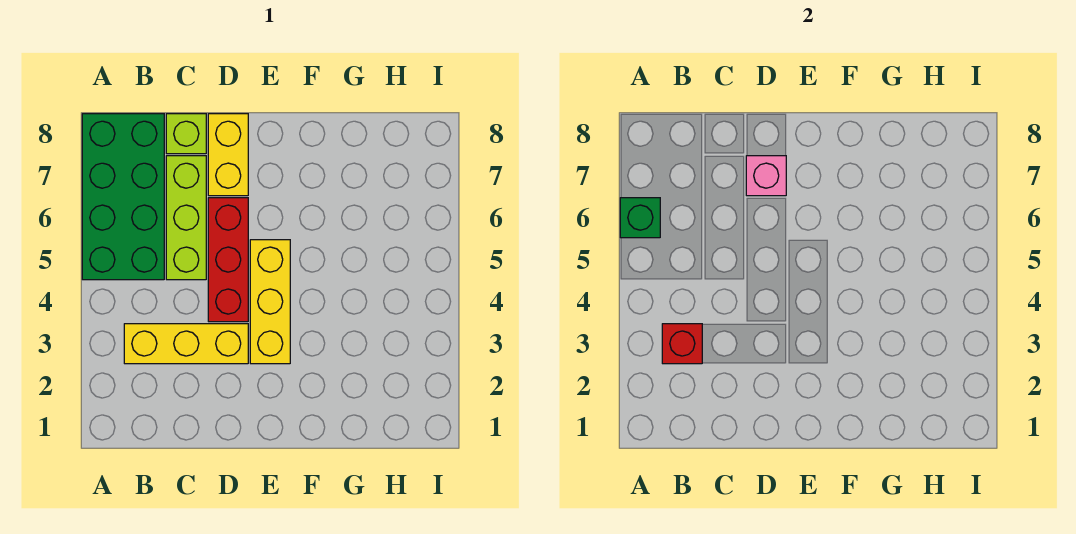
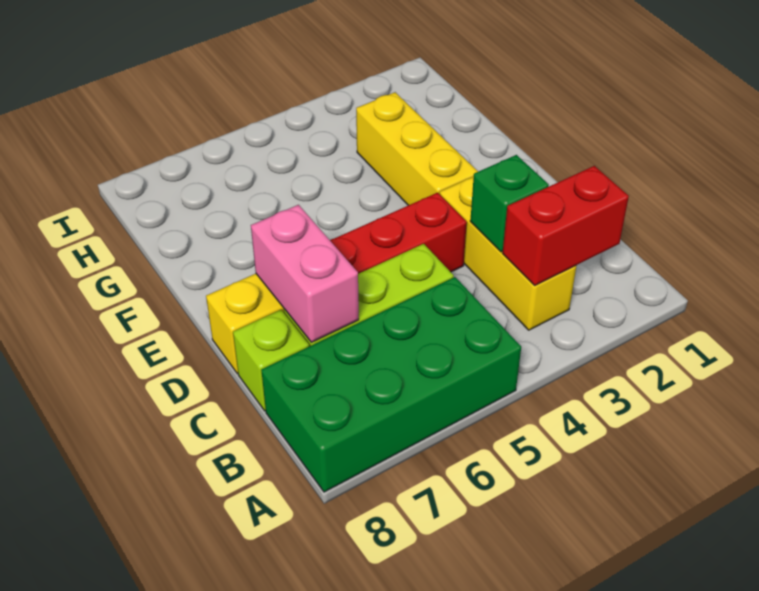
green brick A6 level 2 -> green brick C3 level 2
red brick B3 level 2 -> red brick B2:B3 level 2
pink brick D7 level 2 -> pink brick C7:D7 level 2
yellow brick E3:E5 level 1 -> yellow brick E3:G3 level 1

